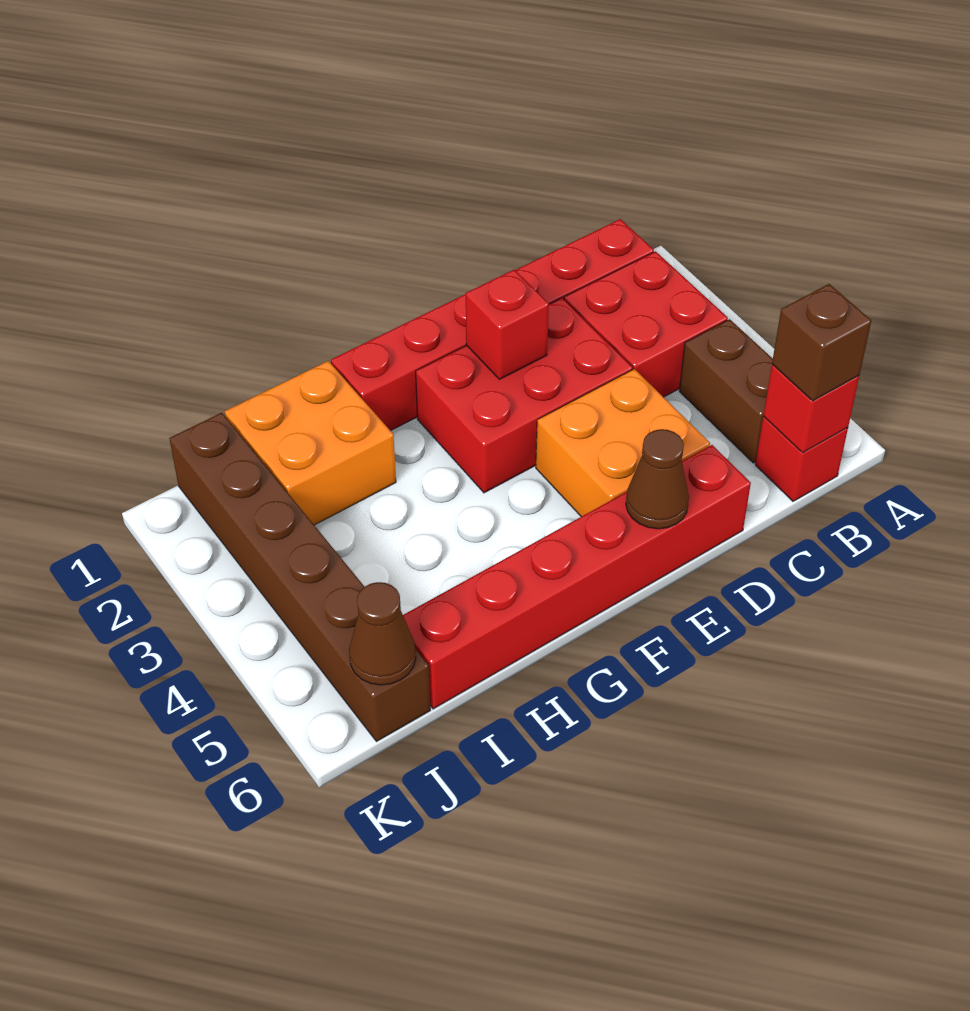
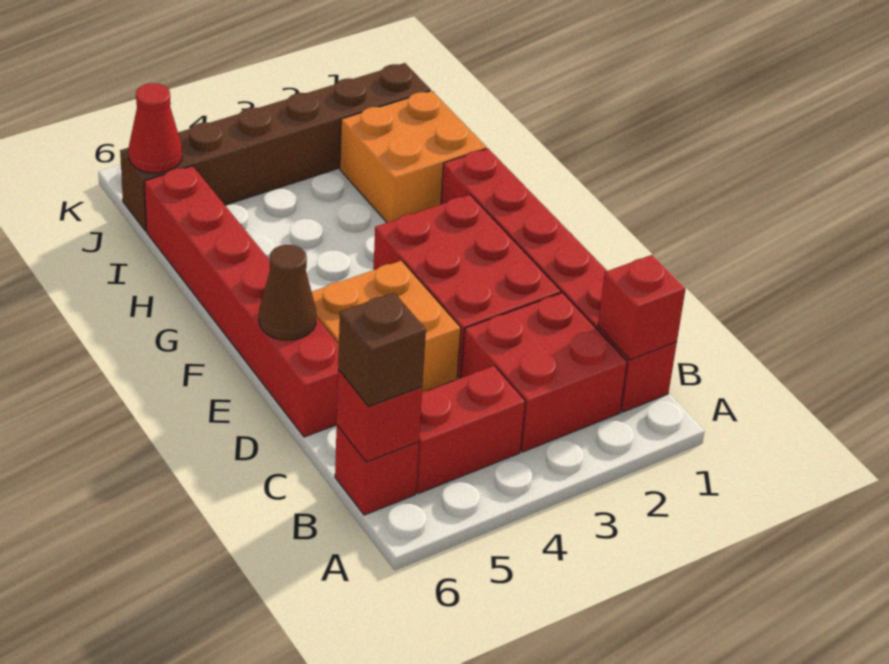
brown brick B4:B5 level 1 -> red brick B4:B5 level 1
red brick E2 level 2 -> red brick B1 level 2
brown cone J6 level 2 -> red cone J6 level 2

